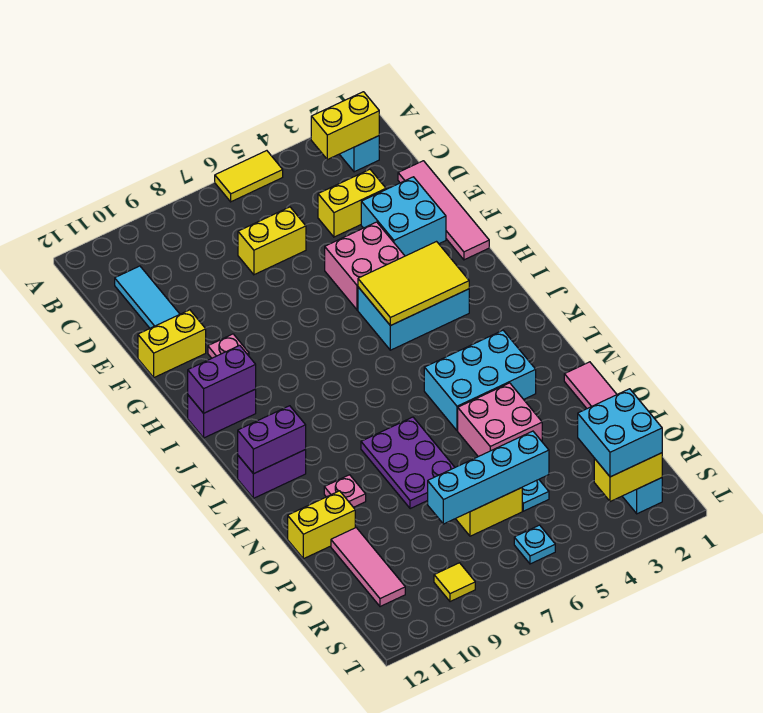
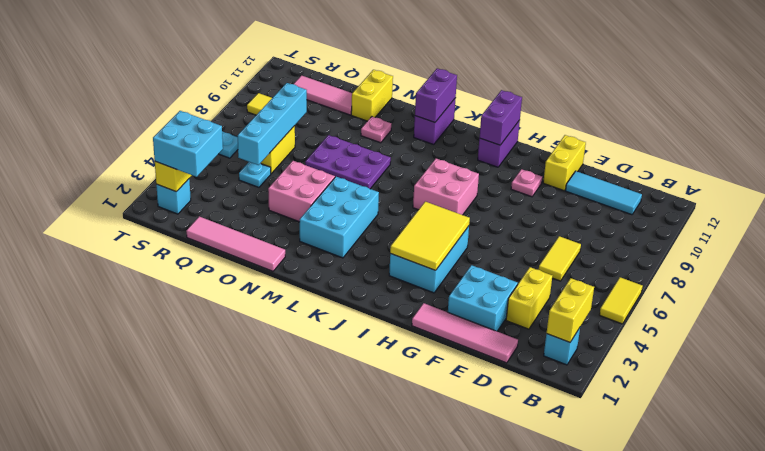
yellow brick D6:D7 level 1 -> yellow tile D6:D7 level 1
pink brick F4:G5 level 1 -> pink brick I7:J8 level 1

